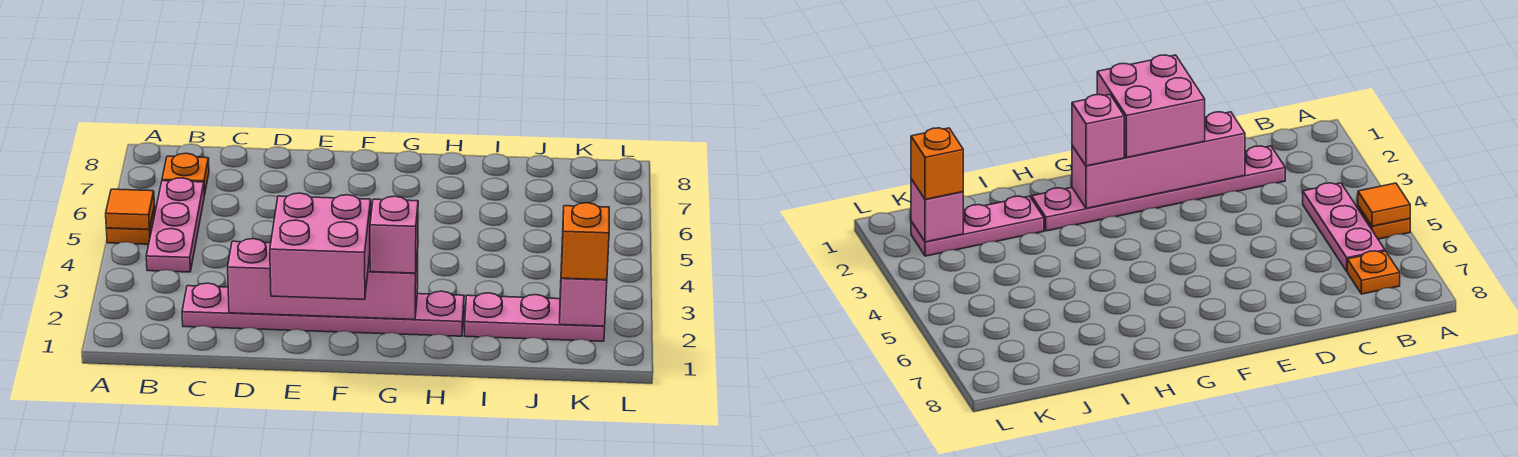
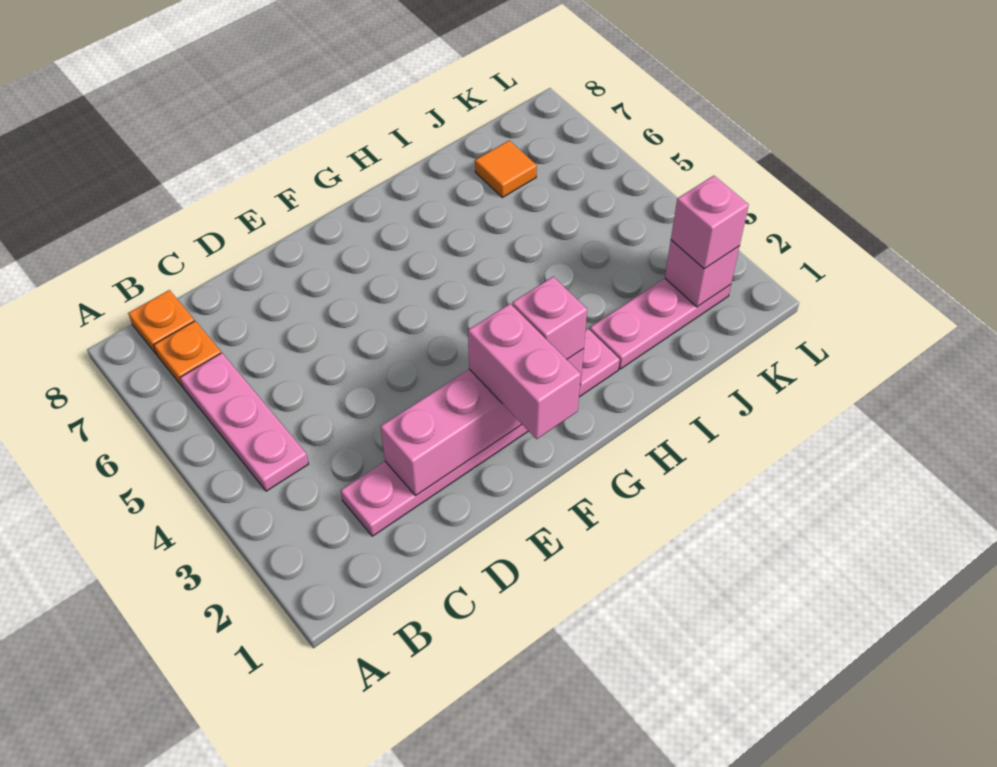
orange plate A5 level 1 -> orange plate B8 level 1
orange tile A5 level 2 -> orange tile J7 level 1
pink brick E1:F2 level 3 -> pink brick F1:F2 level 3
orange brick K2 level 3 -> pink brick K2 level 3

